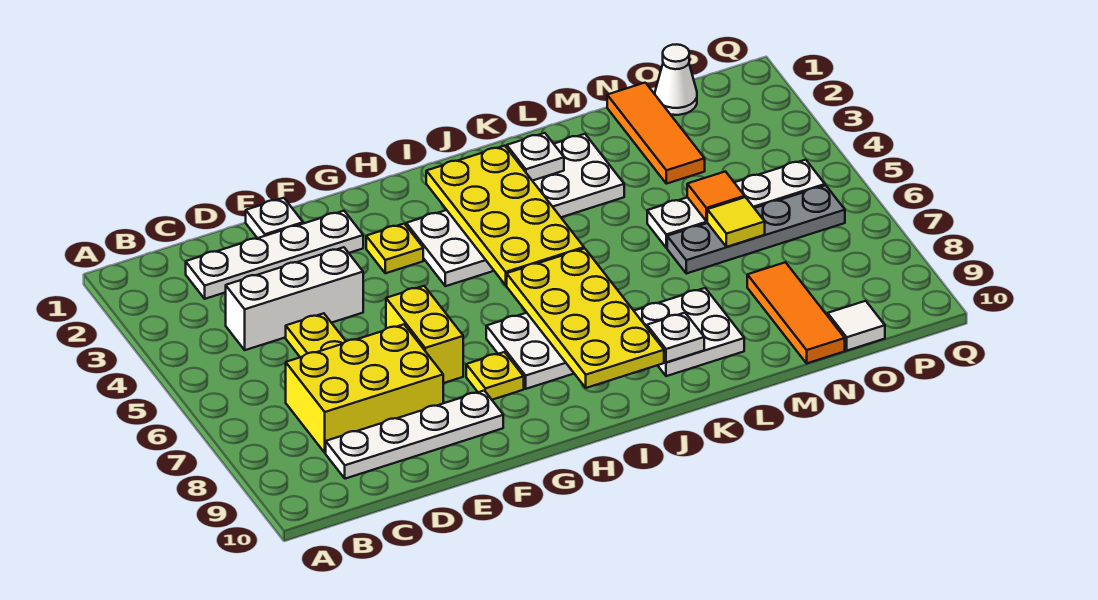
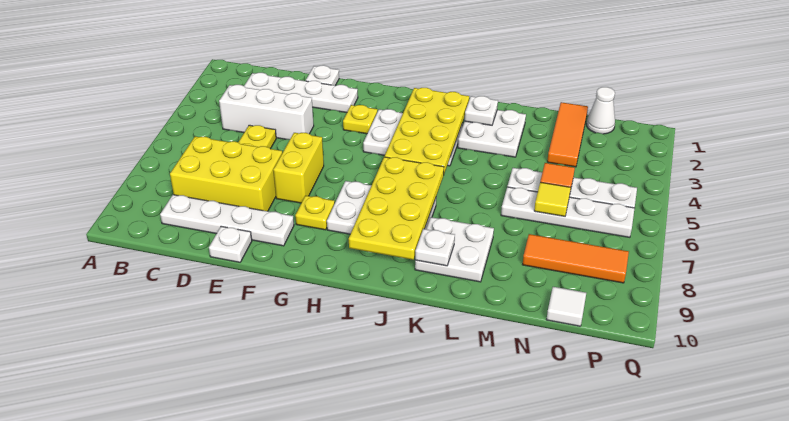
none -> white plate E10 level 1
grey plate M6:P6 level 1 -> white plate M6:P6 level 1
orange tile N8:N10 level 1 -> orange tile N8:P8 level 1

